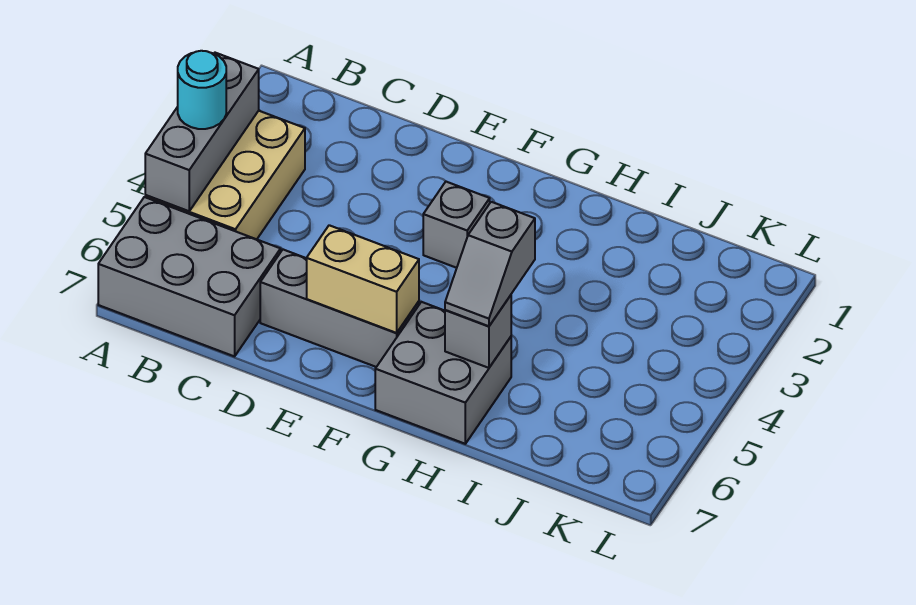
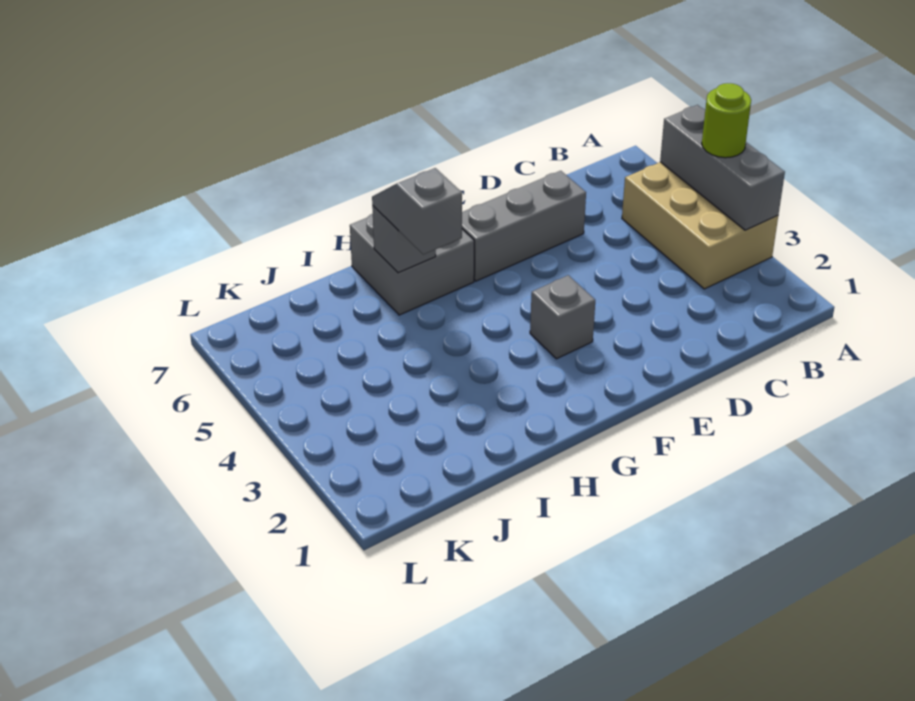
cyan round brick A4 level 3 -> lime round brick A4 level 3
grey brick A6:C7 level 1 -> none
tan brick E6:F6 level 2 -> none

